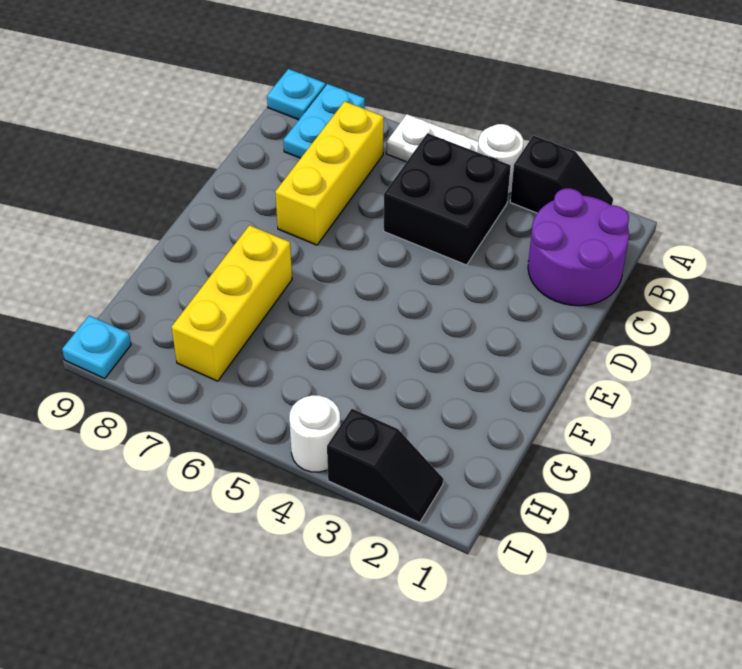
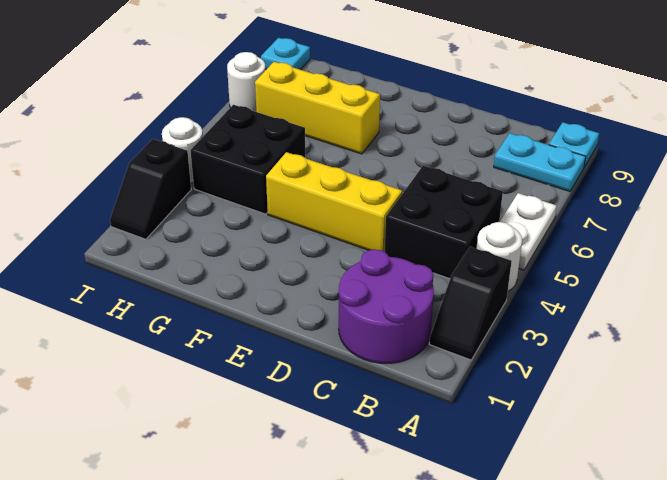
yellow brick B7:D7 level 1 -> yellow brick D4:F4 level 1
none -> black brick G4:H5 level 1
none -> white round brick I7 level 1

